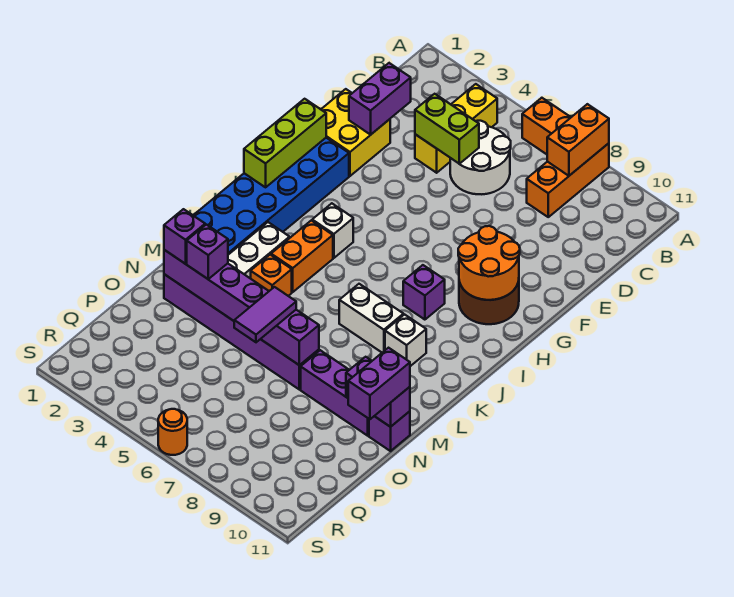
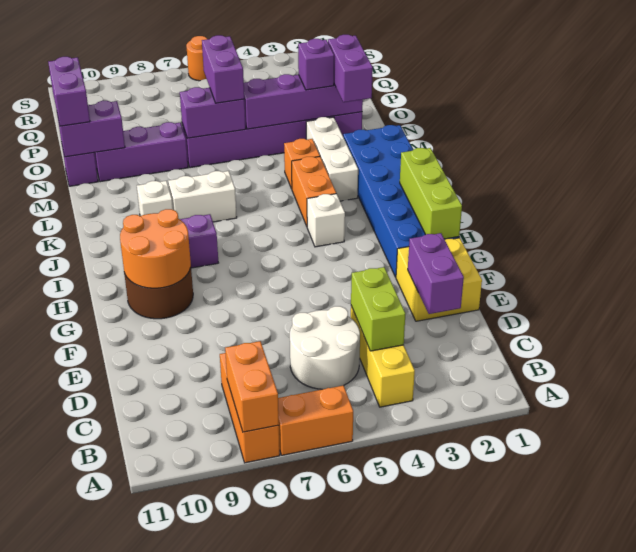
lime brick D4:D5 level 2 -> lime brick C4:D4 level 2
purple brick N2 level 3 -> purple brick M2:N2 level 3
purple tile N6:O6 level 3 -> purple brick N6:O6 level 3

